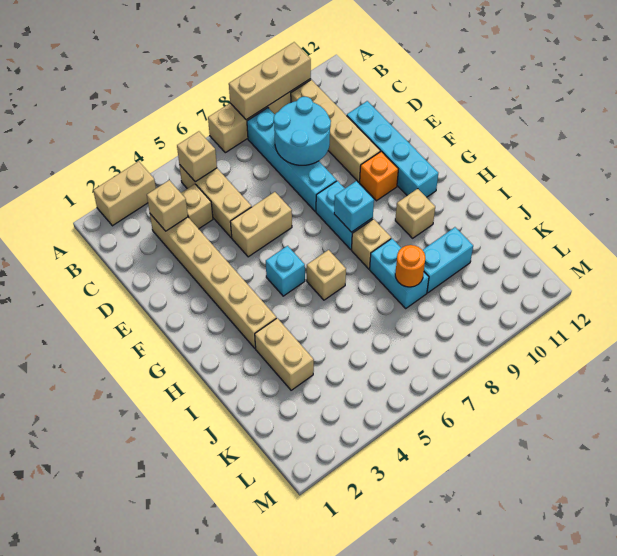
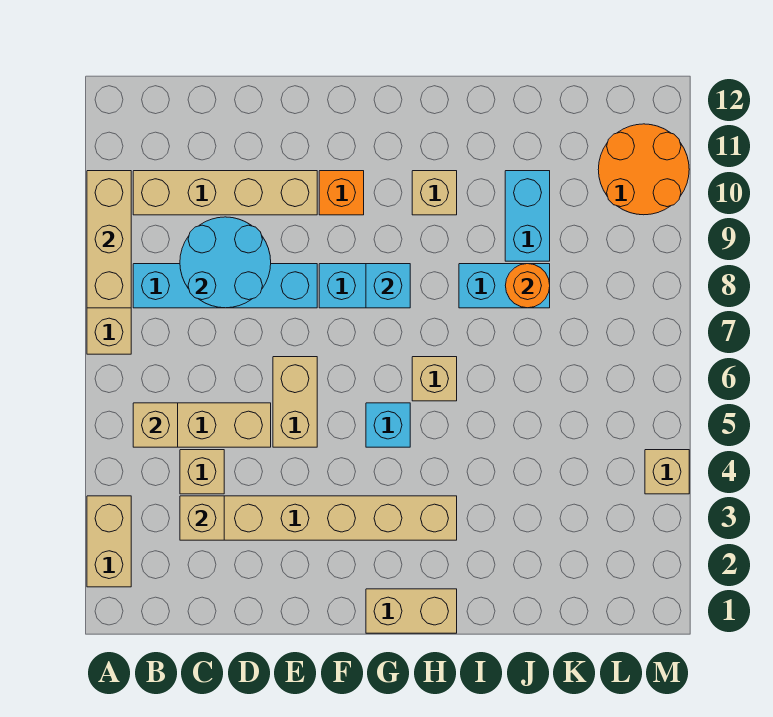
cyan brick D11:G11 level 1 -> none
tan brick H8 level 1 -> tan brick M4 level 1
tan brick I3:J3 level 1 -> tan brick G1:H1 level 1
none -> orange round brick L10:M11 level 1

